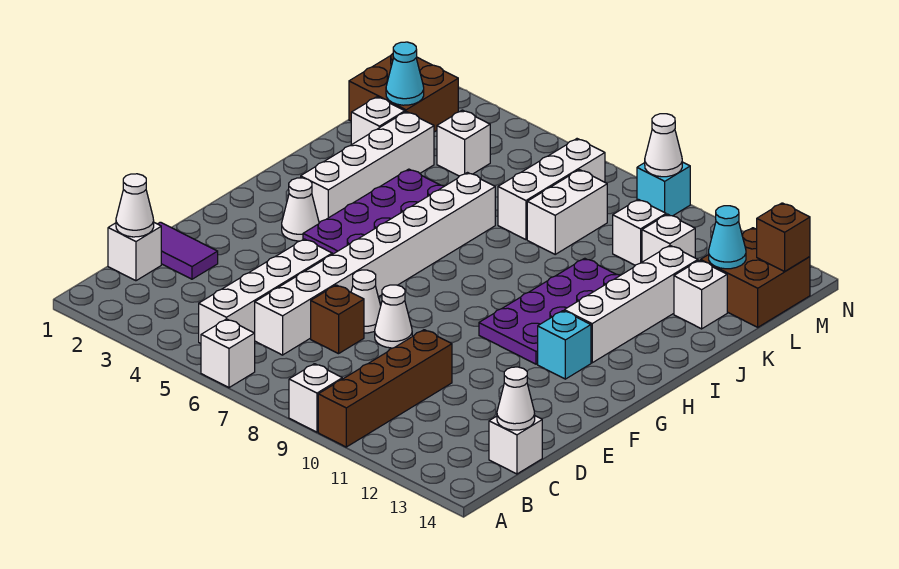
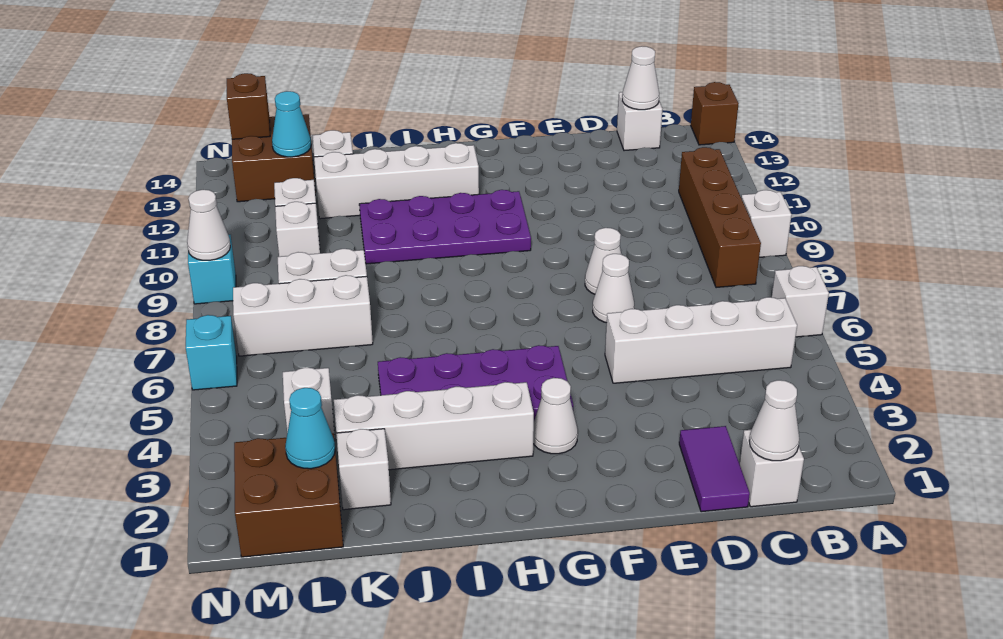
brown brick A10:D10 level 1 -> brown brick B8:B11 level 1
white brick C6:J6 level 1 -> none
brown brick D7 level 1 -> brown brick A14 level 1
cyan brick G12 level 1 -> cyan brick N6 level 1

